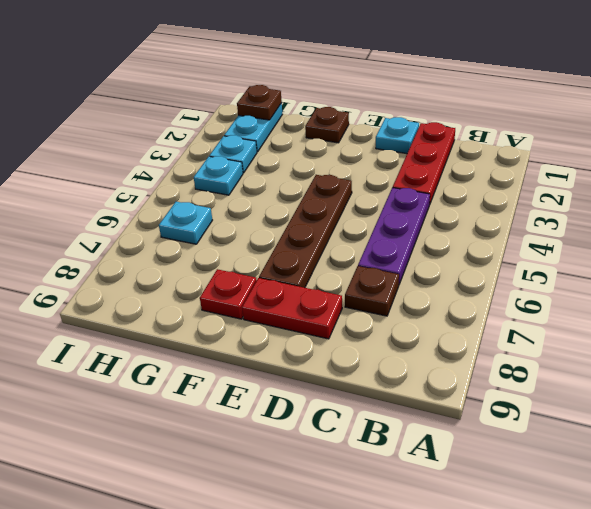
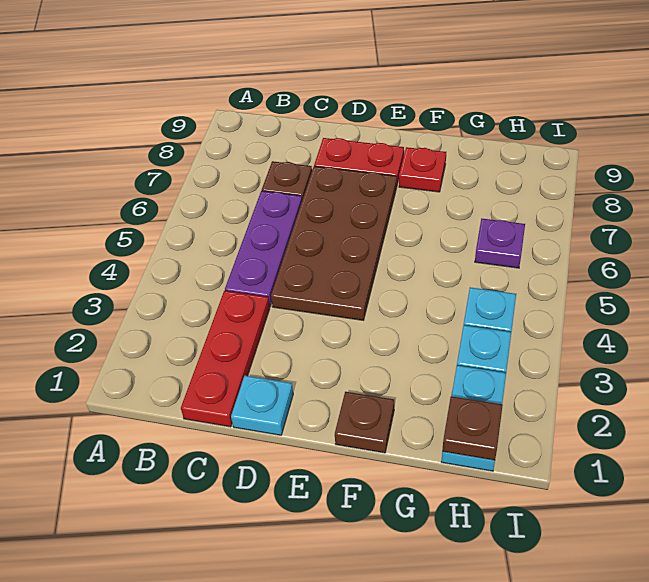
brown plate E4:E7 level 1 -> brown plate D4:E7 level 1
cyan plate H6 level 1 -> purple plate H6 level 1

